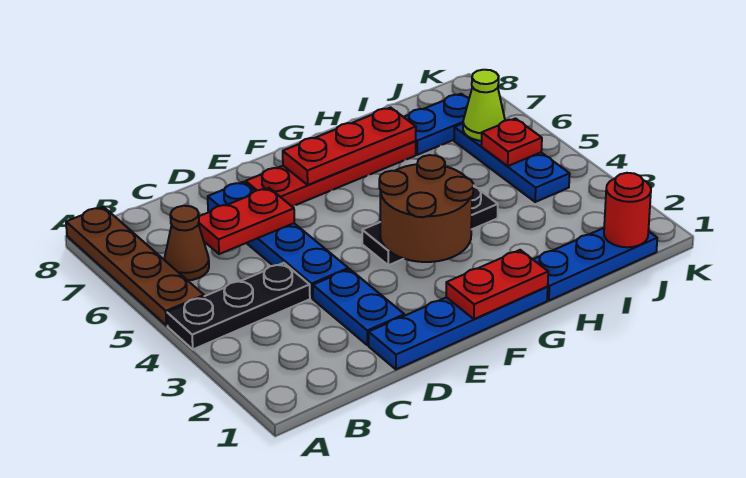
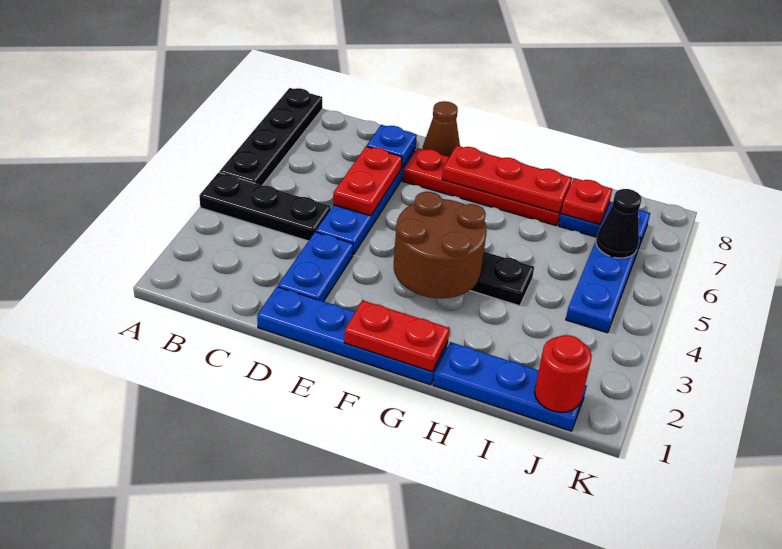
brown plate A5:A8 level 1 -> black plate A5:A8 level 1
brown cone B6 level 1 -> brown cone E8 level 1
red plate C6:D6 level 2 -> red plate D5:D6 level 2
none -> blue plate D7 level 2
red plate J5 level 2 -> red plate I7 level 2
lime cone J6 level 2 -> black cone J6 level 2

